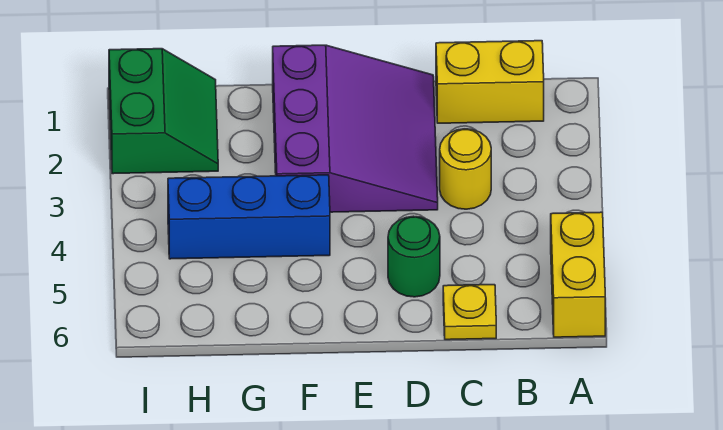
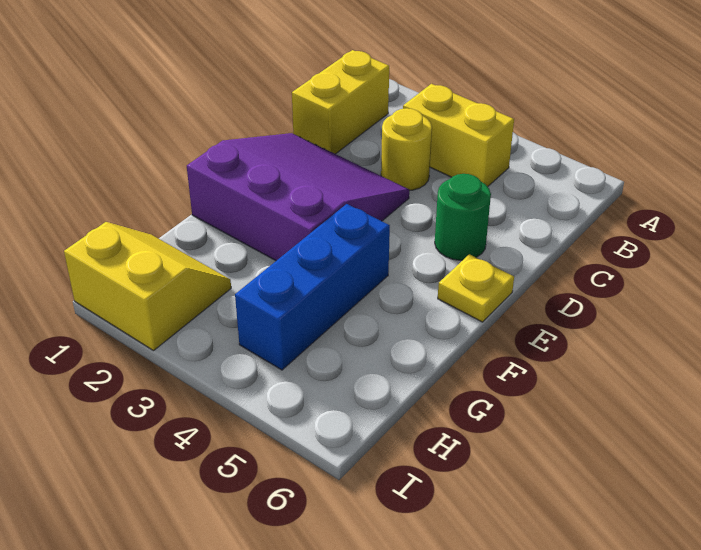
yellow brick A5:A6 level 1 -> yellow brick B3:B4 level 1
yellow plate C6 level 1 -> yellow plate E6 level 1
green slope H1:I2 level 1 top I -> yellow slope H1:I2 level 1 top I

